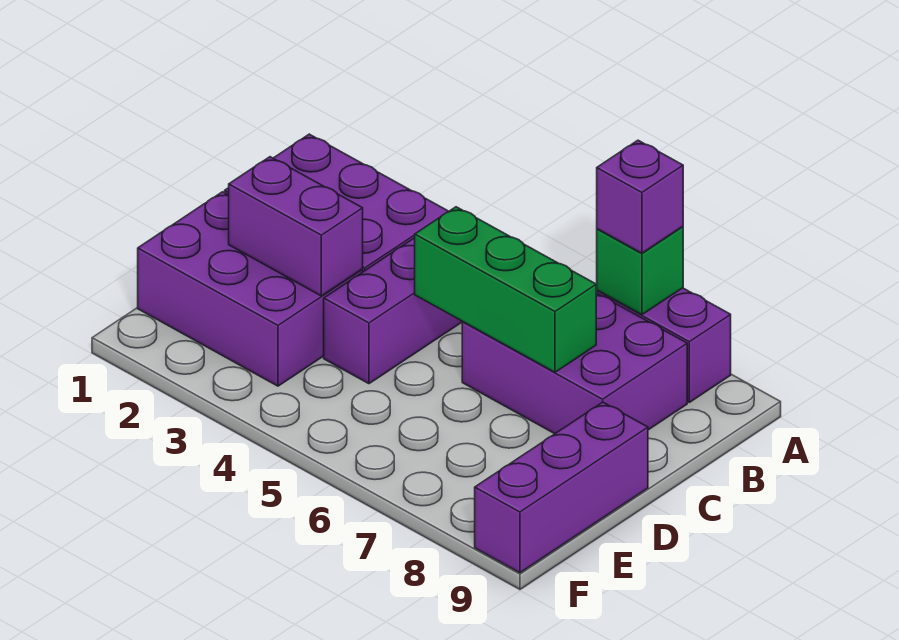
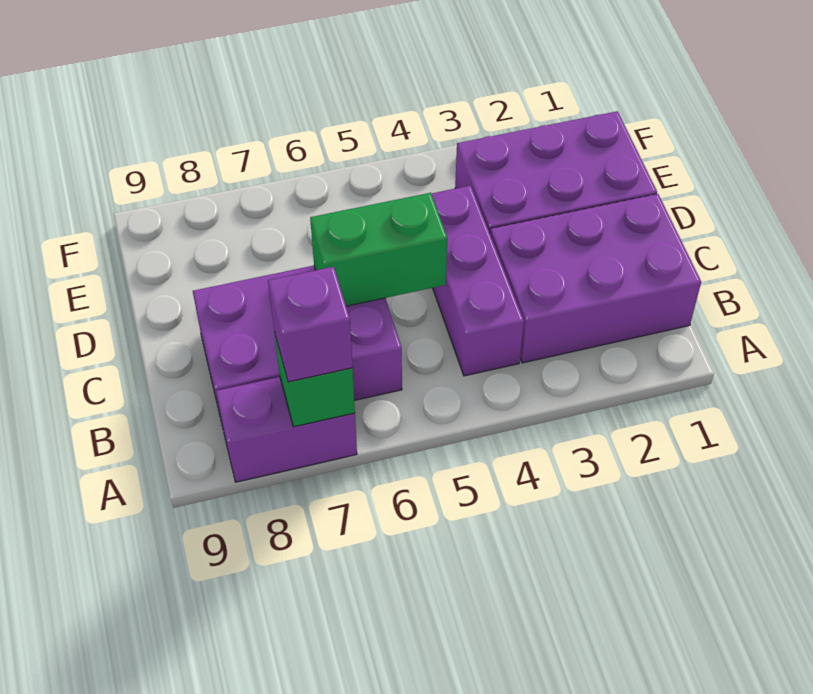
green brick C5:C7 level 2 -> green brick C5:C6 level 2
purple brick D2:D3 level 2 -> none
purple brick D9:F9 level 1 -> none

